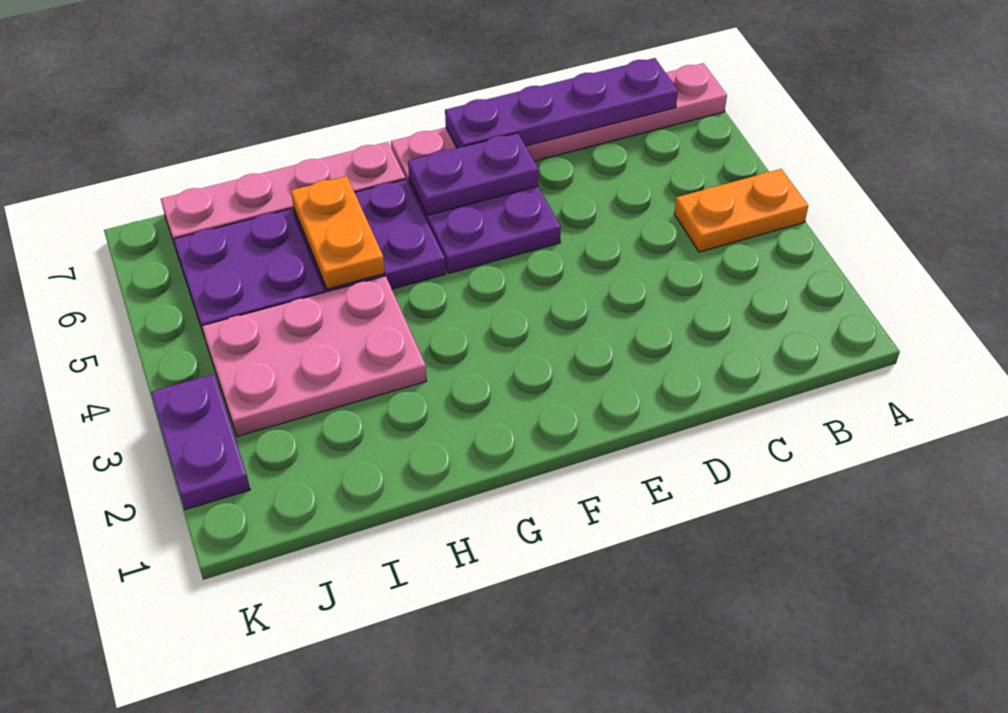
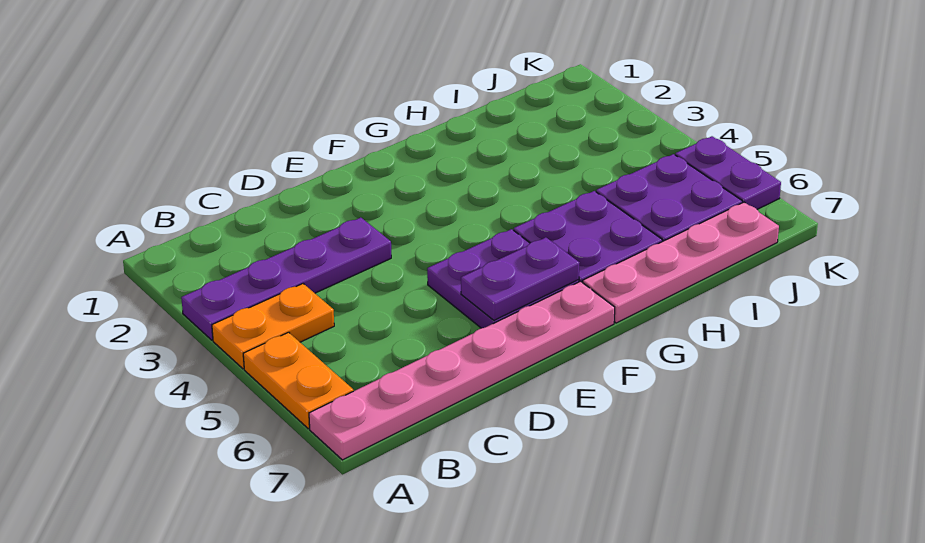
purple plate B7:E7 level 2 -> purple plate A3:D3 level 1
pink plate H3:J4 level 1 -> none
orange plate H5:H6 level 2 -> orange plate A5:A6 level 1
purple plate K2:K3 level 1 -> purple plate K5:K6 level 1

